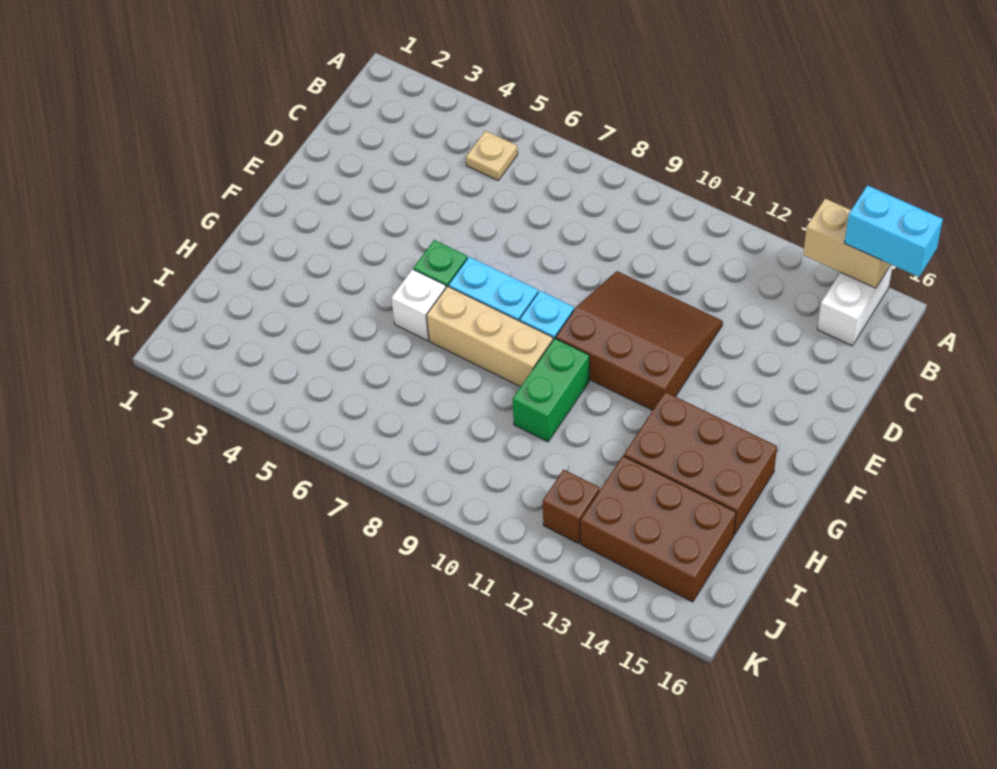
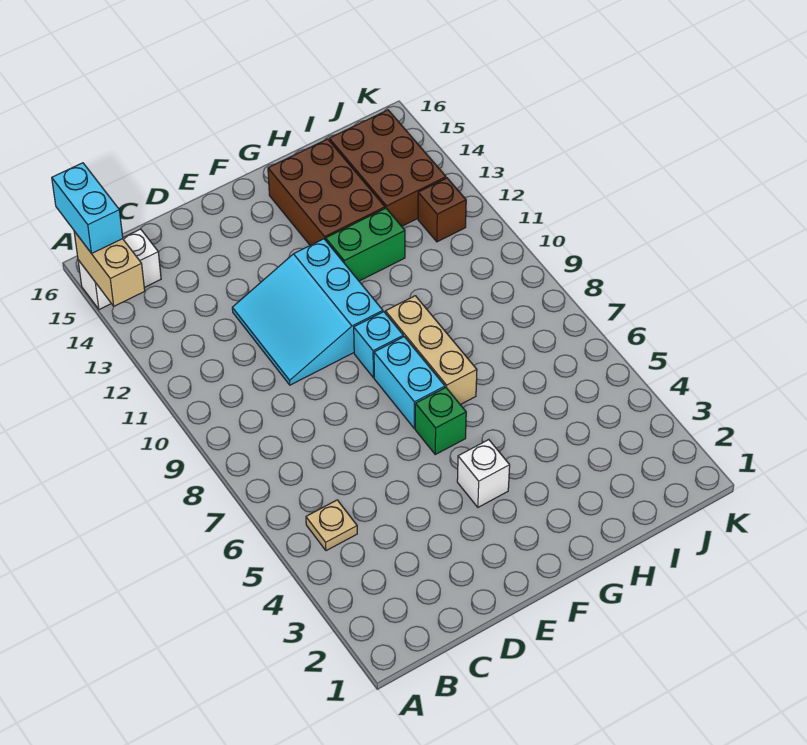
brown slope D10:F12 level 1 top F -> cyan slope D10:F12 level 1 top F
white brick G6 level 1 -> white brick F4 level 1
green brick G10:H10 level 1 -> green brick G12:H12 level 1

